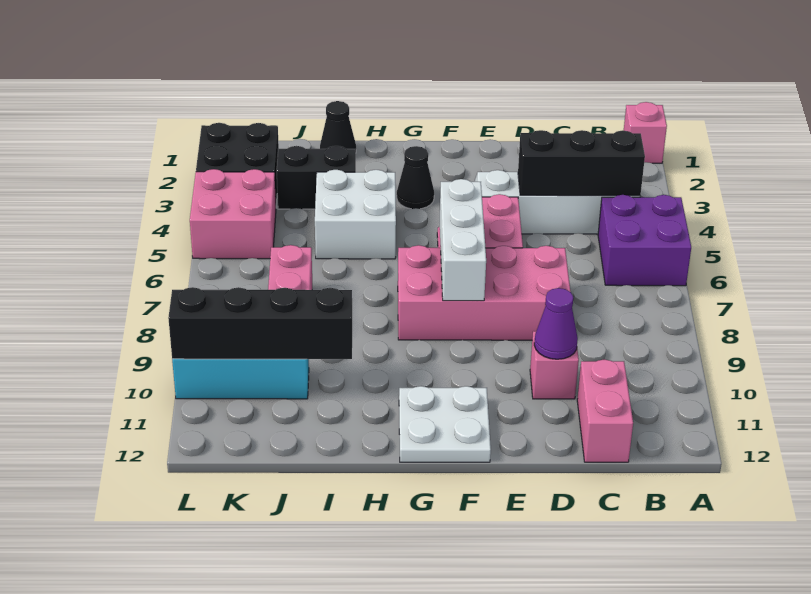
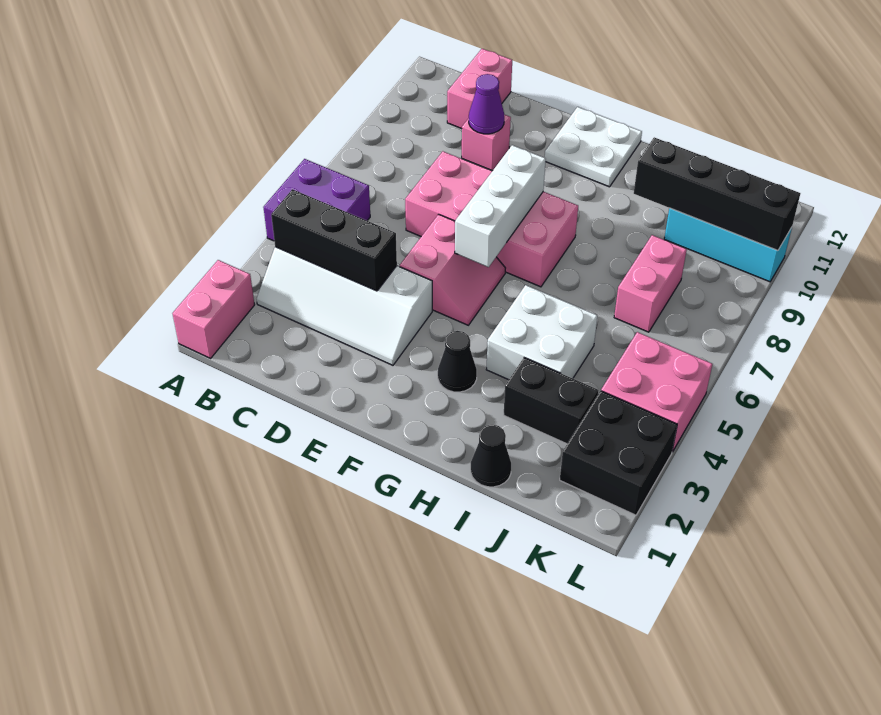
pink brick A1 level 1 -> pink brick A1:A2 level 1

